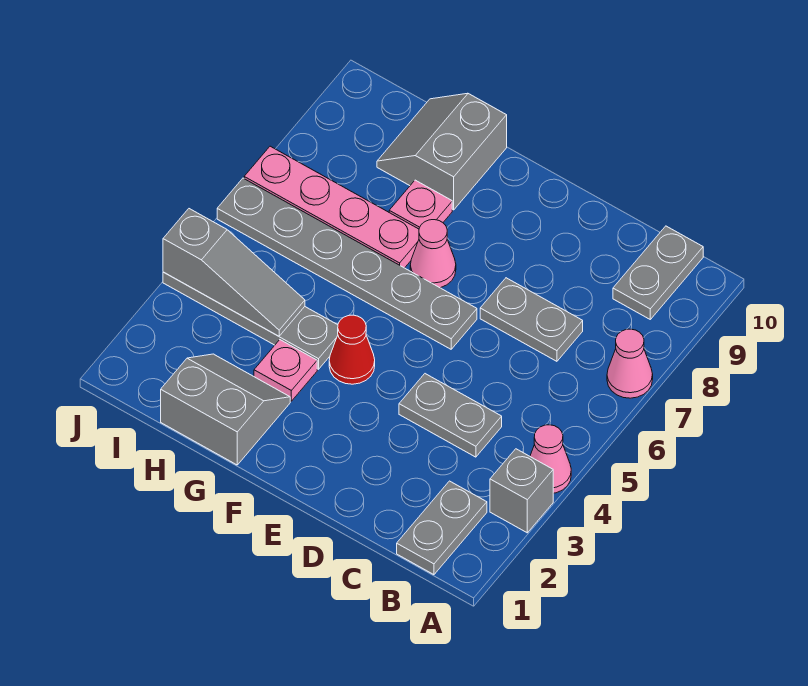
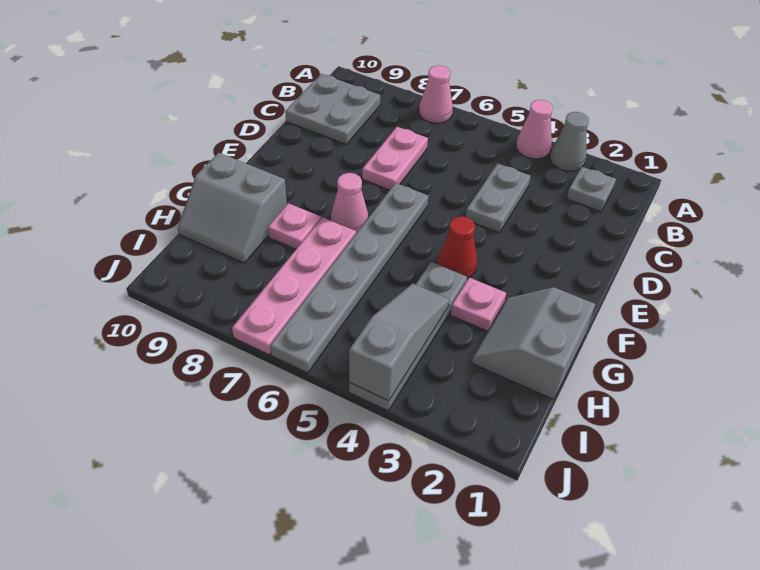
grey brick A3 level 1 -> grey cone A3 level 1
grey plate B1:B2 level 1 -> grey plate B2 level 1
grey plate B9:B10 level 1 -> grey plate B9:C10 level 1
grey plate C7:D7 level 1 -> pink plate C7:D7 level 1

